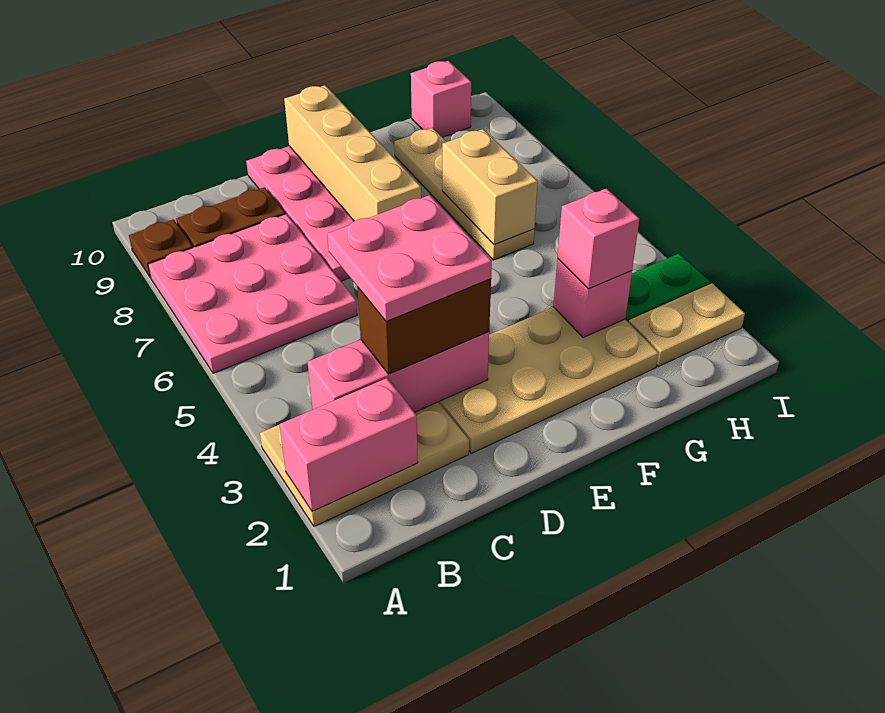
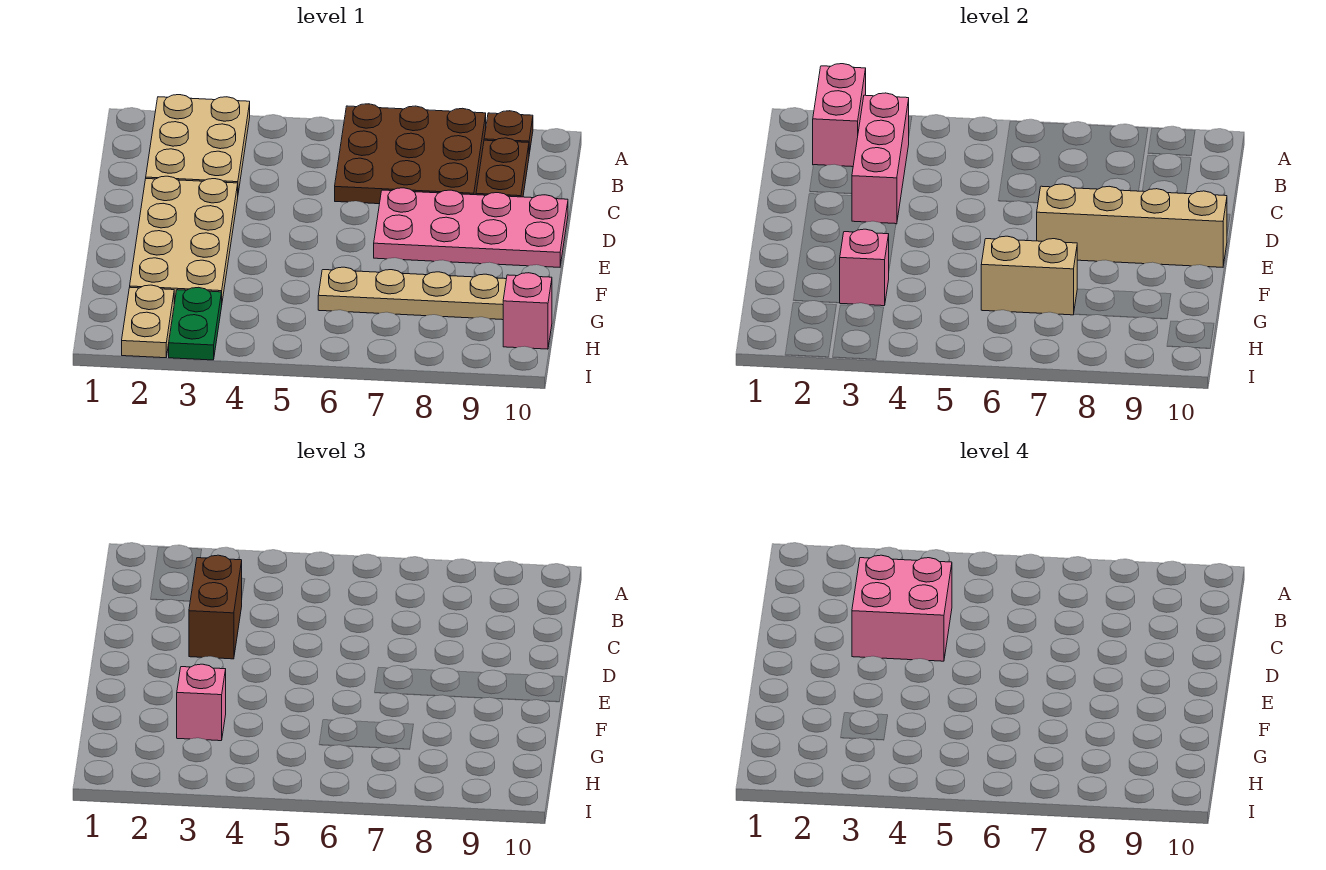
pink plate A6:C8 level 1 -> brown plate A6:C8 level 1
pink plate C3:D4 level 4 -> pink brick C3:D4 level 4

